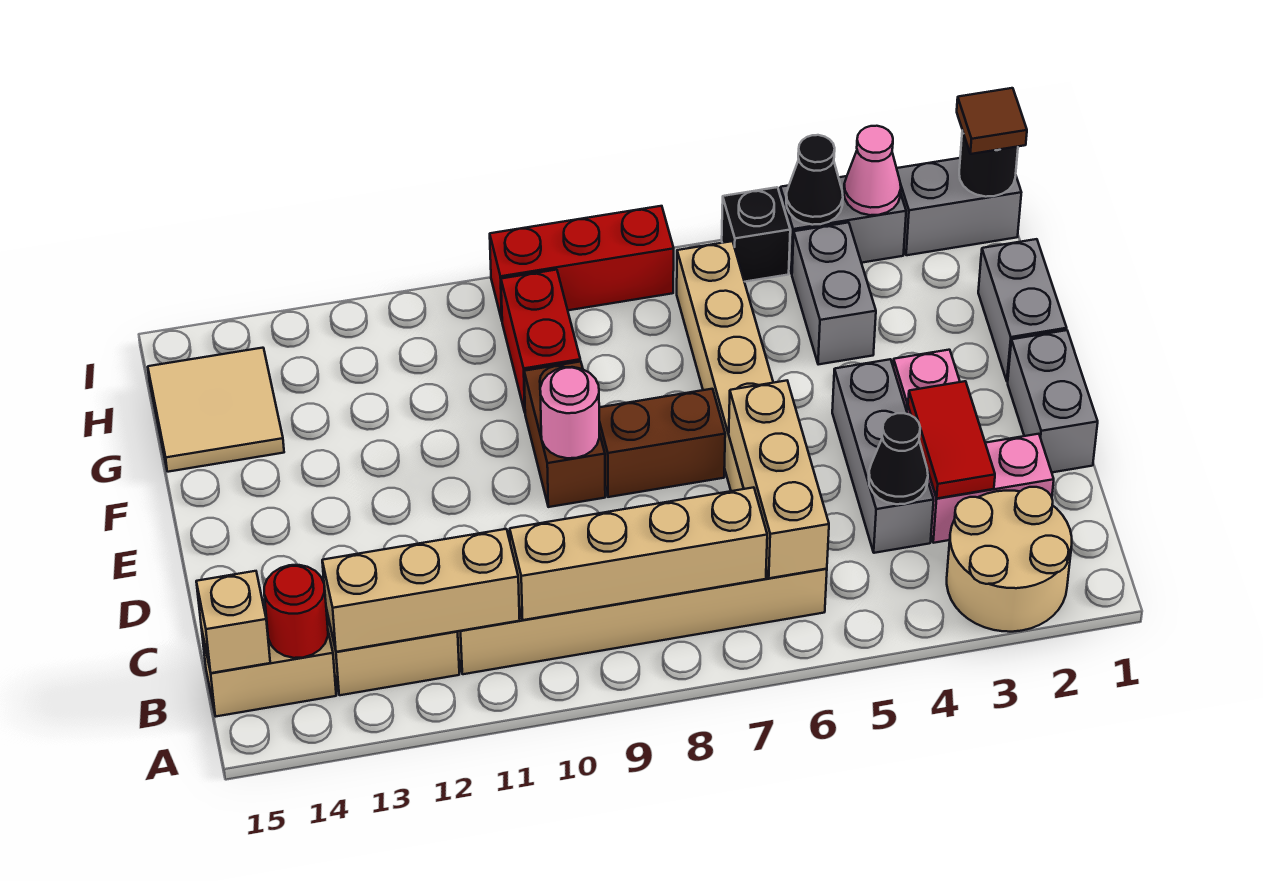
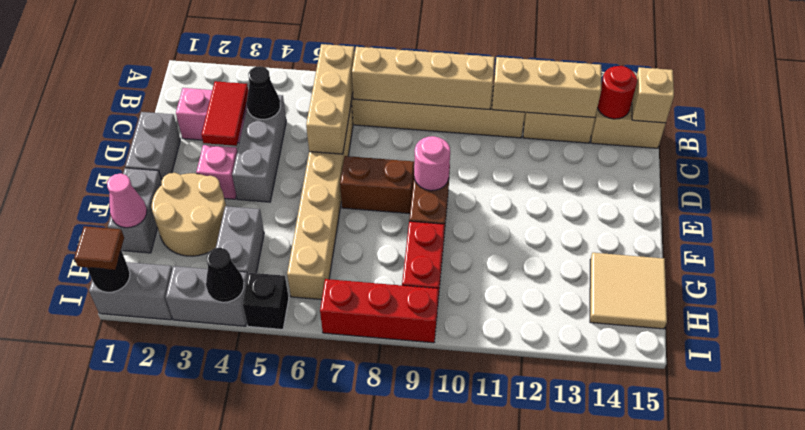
tan round brick A2:B3 level 1 -> tan round brick F2:G3 level 1
pink cone I3 level 2 -> pink cone G1 level 2

